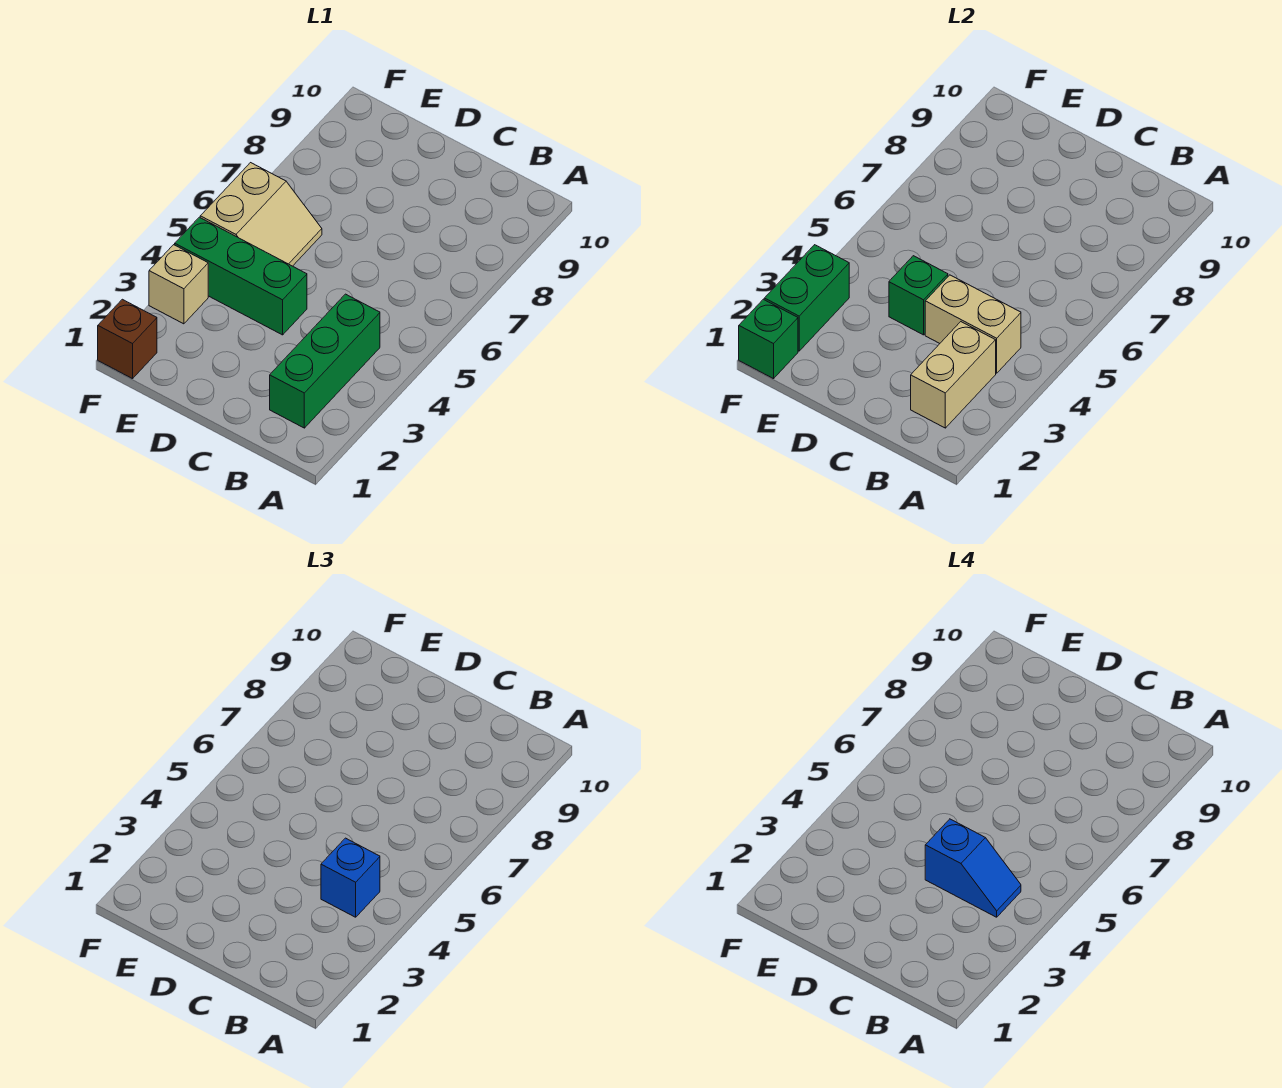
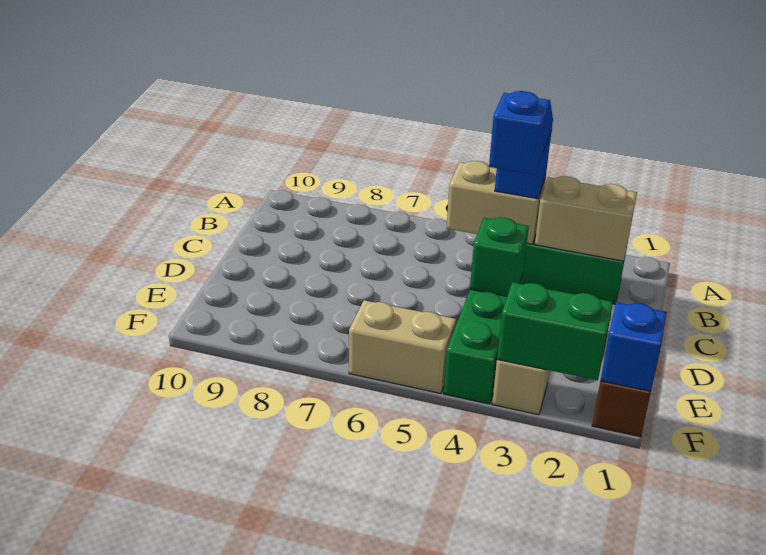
tan brick B4:C4 level 2 -> tan brick B4:B5 level 2
green brick F1 level 2 -> blue brick F1 level 2

